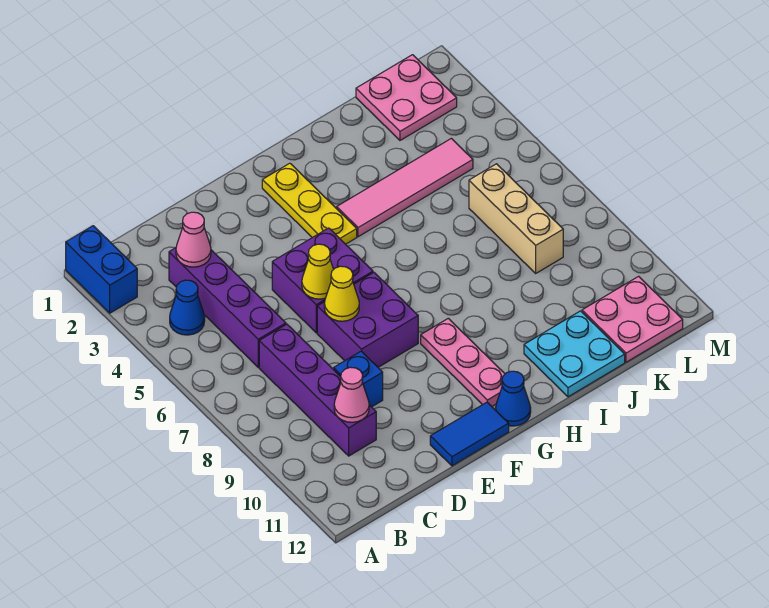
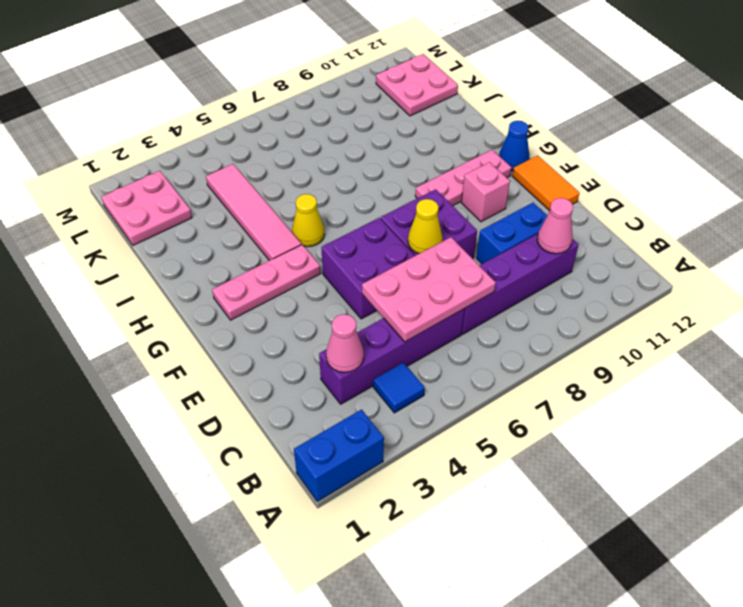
blue cone B4 level 1 -> blue tile B4 level 1
none -> pink plate C5:D7 level 2
blue brick D9 level 1 -> blue brick D9:D10 level 1
yellow cone E6 level 2 -> yellow cone H5 level 1
blue tile E12:F12 level 1 -> orange tile E12:F12 level 1
none -> pink brick F10 level 1
yellow plate G2:G4 level 1 -> pink plate G2:G4 level 1
cyan plate I11:J12 level 1 -> none
tan brick K6:K8 level 1 -> none

